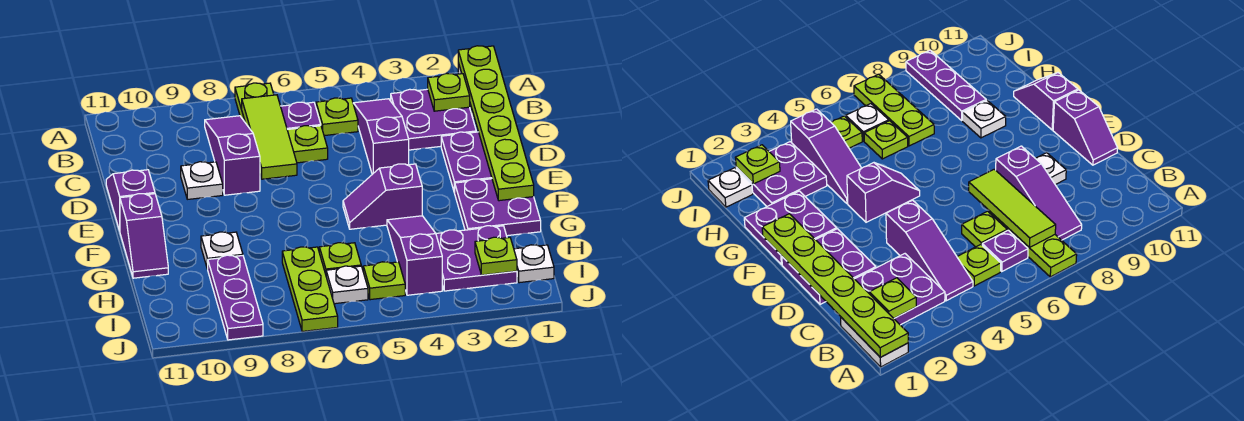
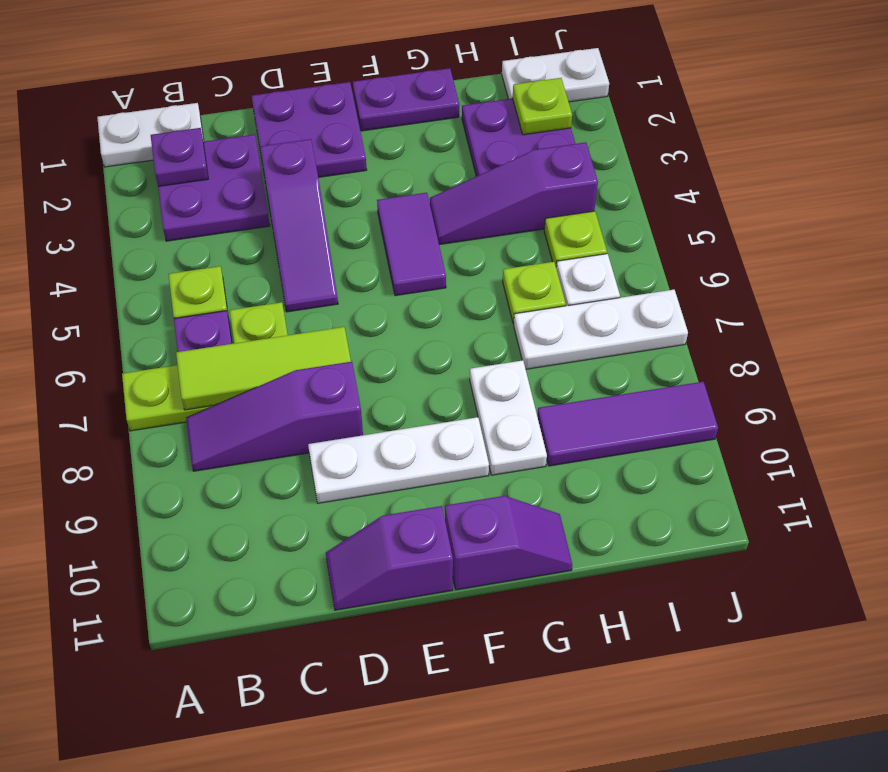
lime plate A1:F1 level 2 -> none
lime plate B2 level 2 -> purple plate B2 level 2
purple slope B4:D4 level 1 top D -> purple slope D3:D5 level 1 top 3
white plate D9 level 1 -> white plate D9:F9 level 1
purple plate F1:G2 level 1 -> purple plate F1:G1 level 1
purple slope F4:F5 level 1 top 4 -> purple tile F4:F5 level 1
white plate G9 level 1 -> white plate G8:G9 level 1
lime plate H7:J7 level 1 -> white plate H7:J7 level 1
purple plate H9:J9 level 1 -> purple tile H9:J9 level 1
white plate I1 level 1 -> white plate I1:J1 level 1

